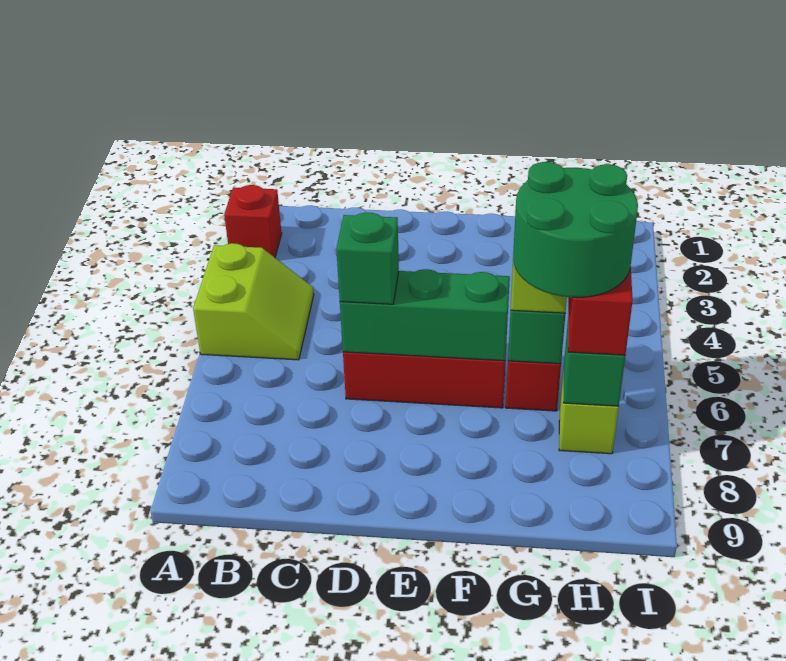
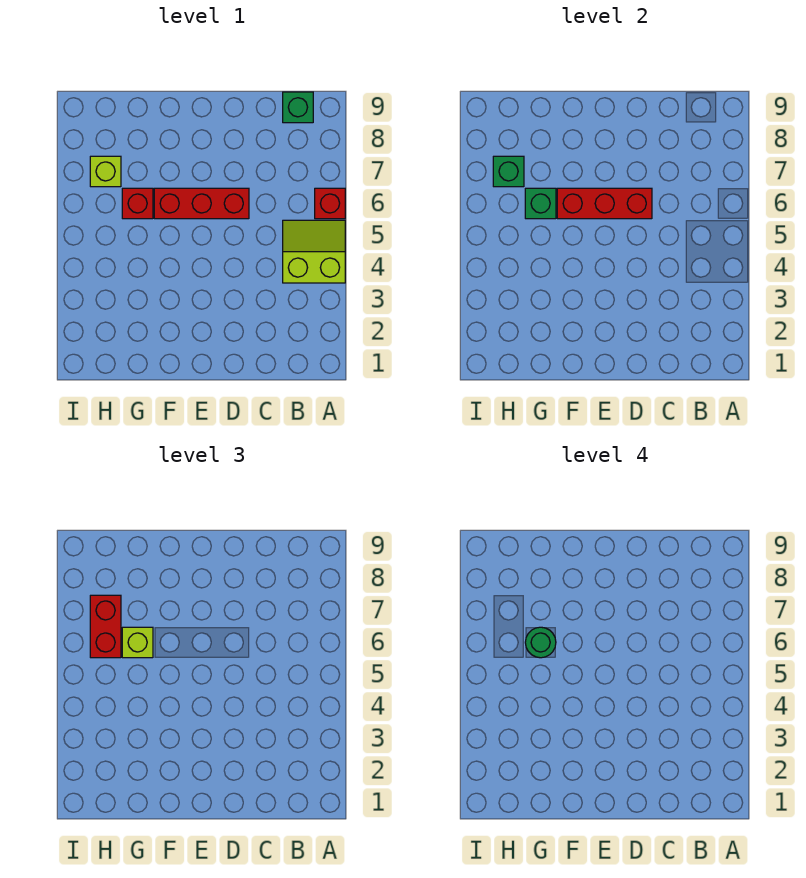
red brick A2 level 1 -> red brick A6 level 1
lime slope A4:B5 level 1 top A -> lime slope A4:B5 level 1 top 4
green brick D6:F6 level 2 -> red brick D6:F6 level 2
green brick D6 level 3 -> green brick B9 level 1
green round brick G6:H7 level 4 -> green round brick G6 level 4

